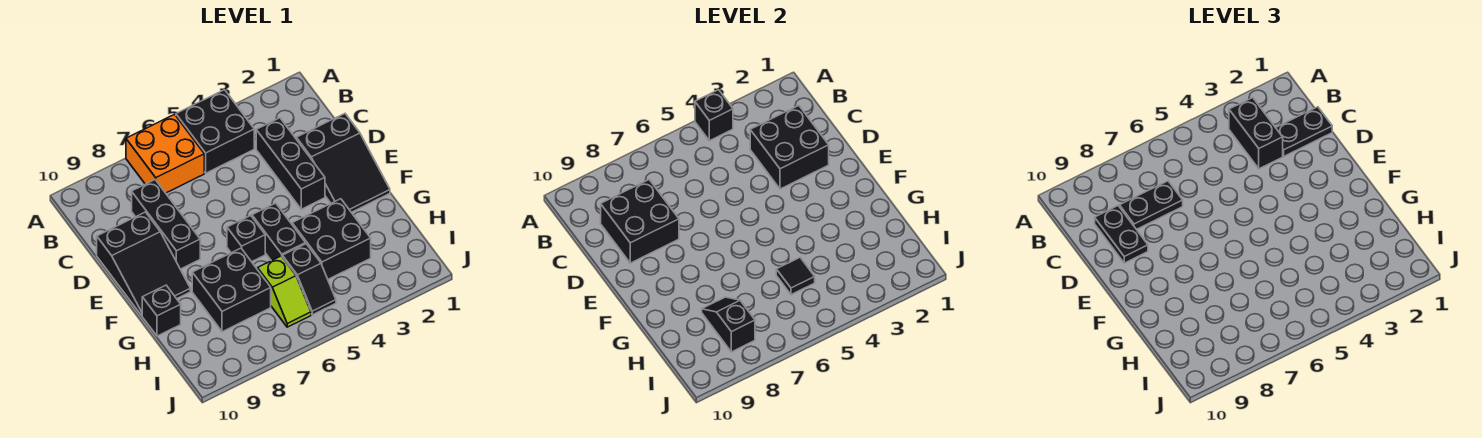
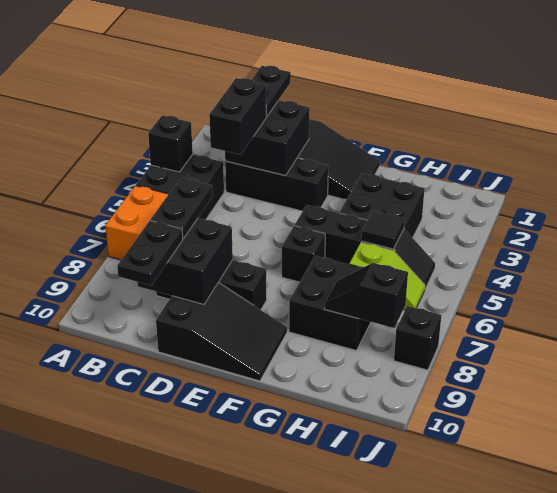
black brick B3:C3 level 3 -> black brick C3:C4 level 3
black plate C9:D9 level 3 -> black plate C9:C10 level 3
black brick G10 level 1 -> black brick J8 level 1

